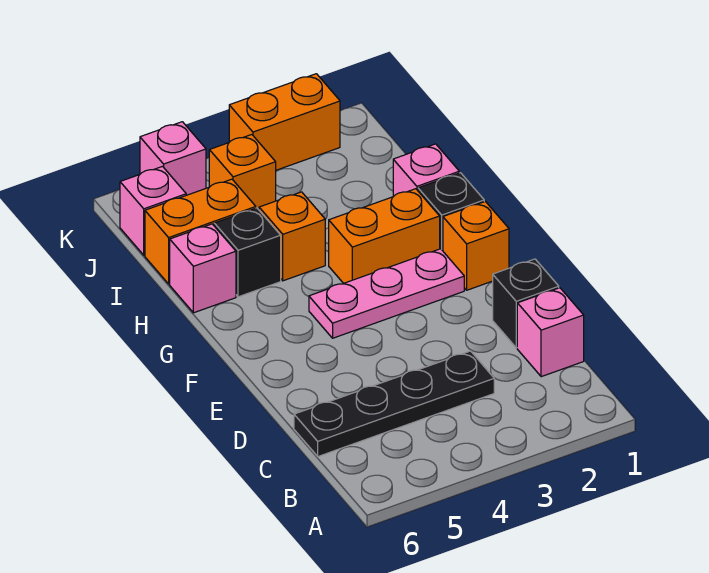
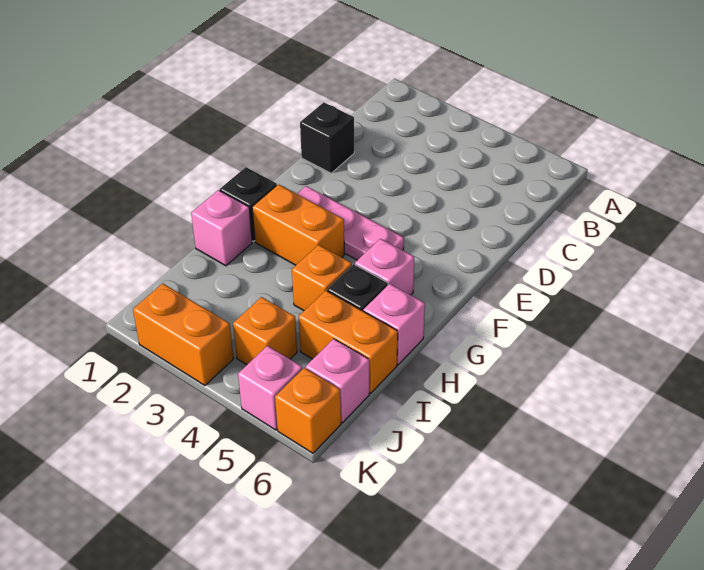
pink brick C1 level 1 -> pink brick G5 level 1
black plate C3:C6 level 1 -> none
orange brick F1 level 1 -> orange brick K6 level 1

